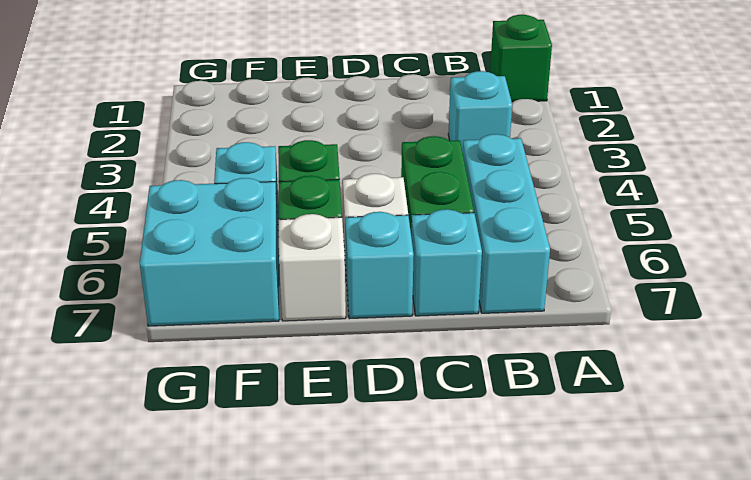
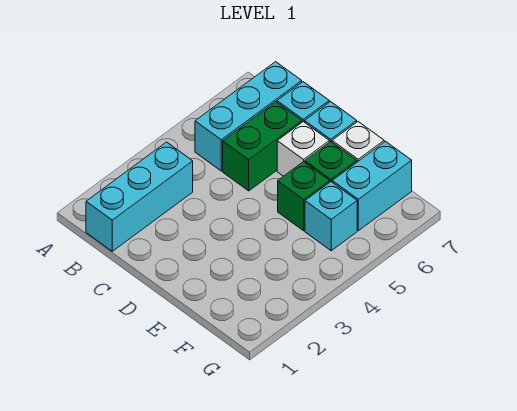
green brick A1 level 1 -> none
cyan brick B3 level 1 -> cyan brick B1:B3 level 1
cyan brick F6:G7 level 1 -> cyan brick F6:F7 level 1

